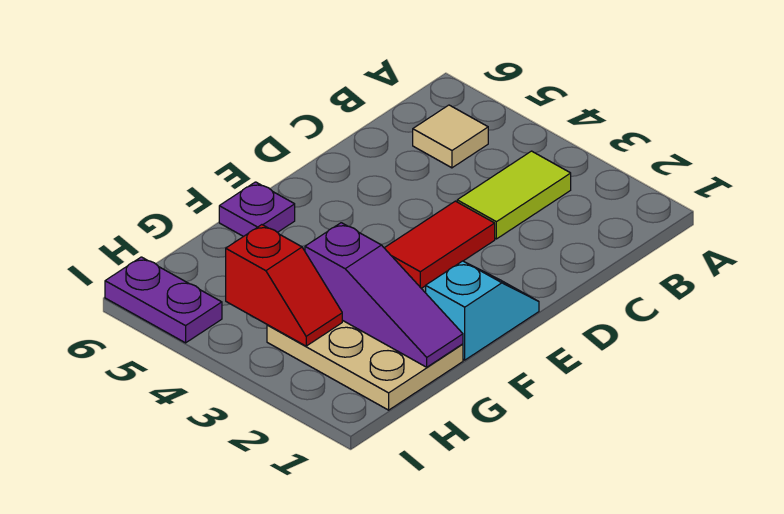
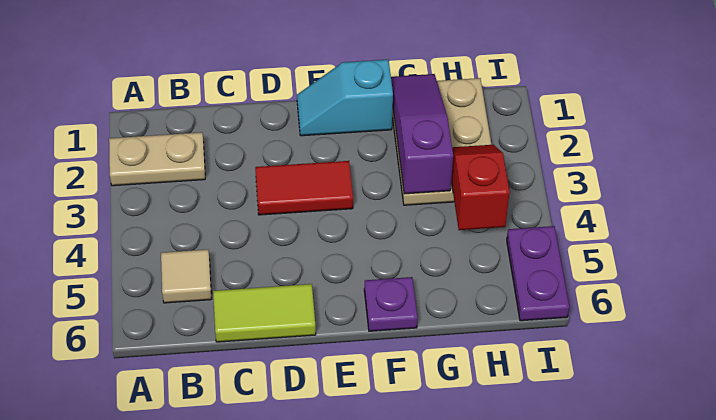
none -> tan plate A2:B2 level 1
lime tile B3:C3 level 1 -> lime tile C6:D6 level 1

